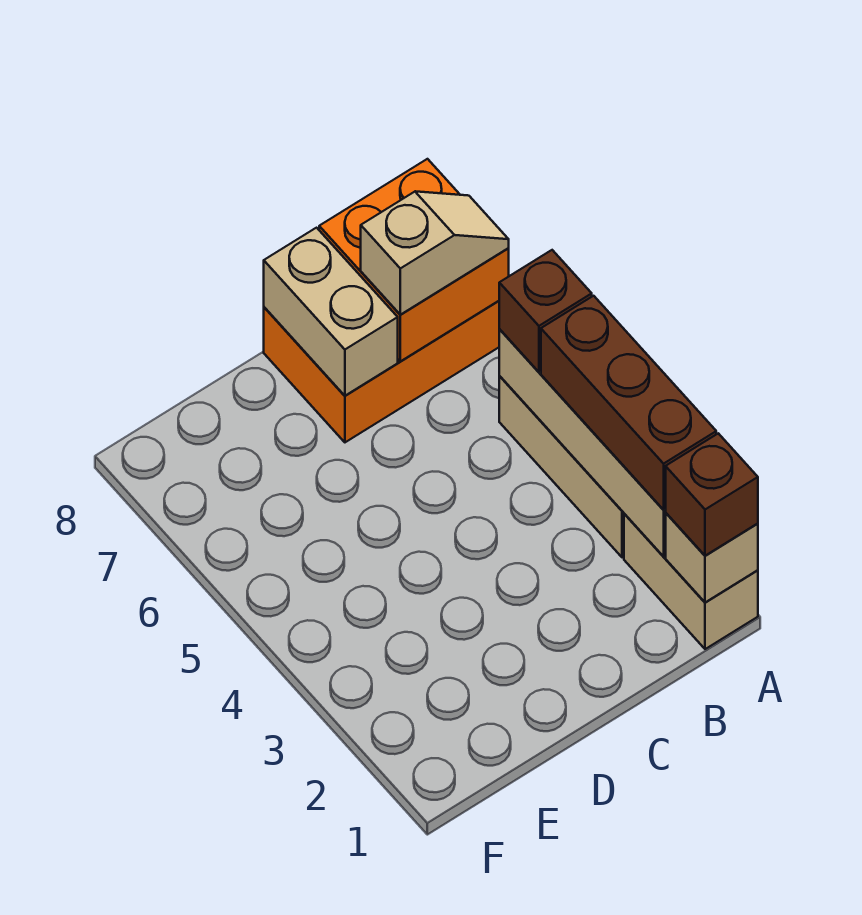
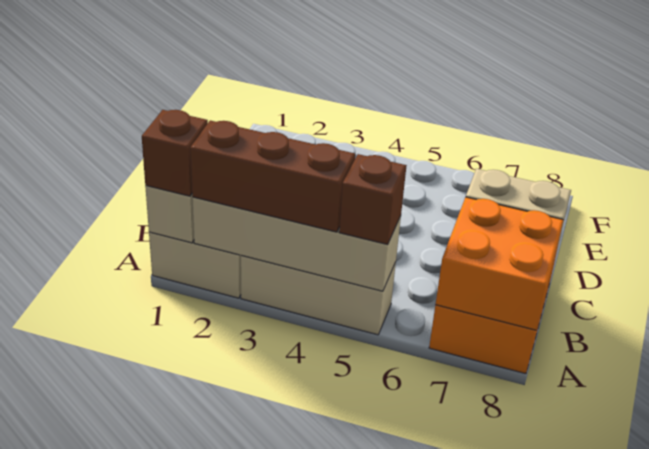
tan slope A7:B7 level 3 top B -> none

